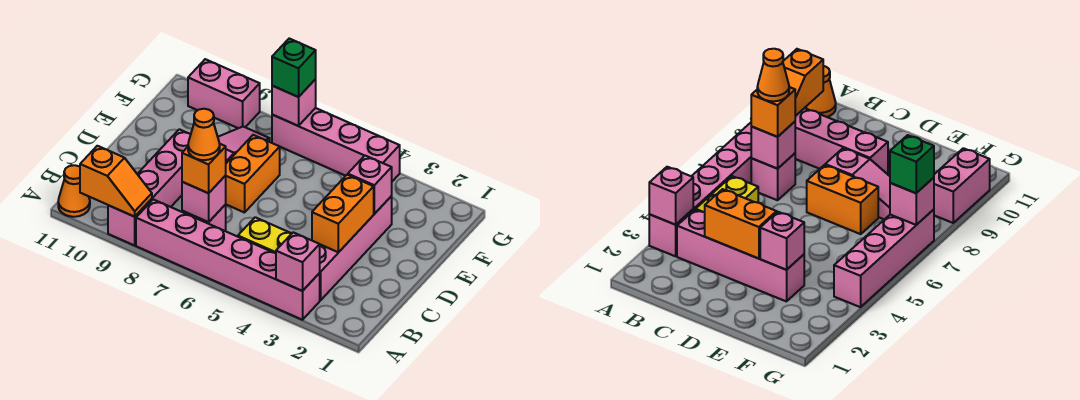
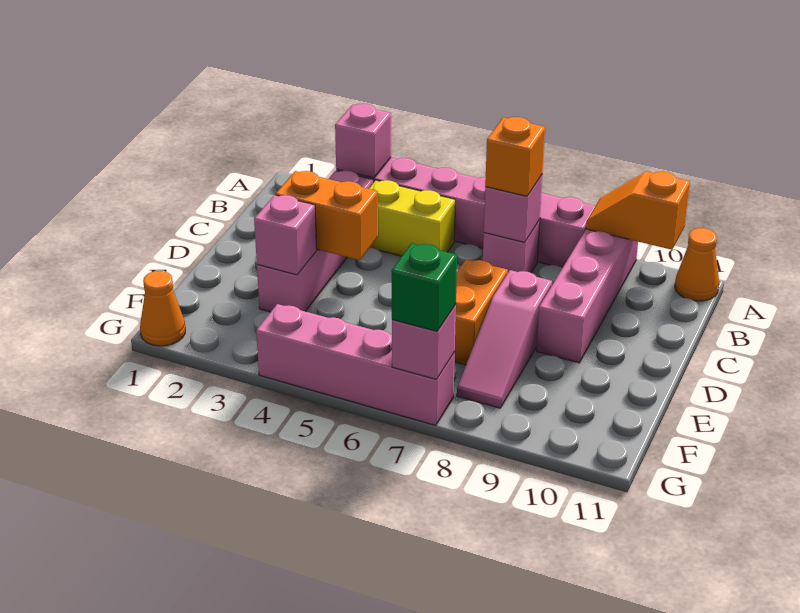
orange cone B7 level 4 -> orange cone G1 level 1
orange brick C3:D3 level 2 -> orange brick D3:D4 level 2
pink brick G9:G10 level 1 -> none

